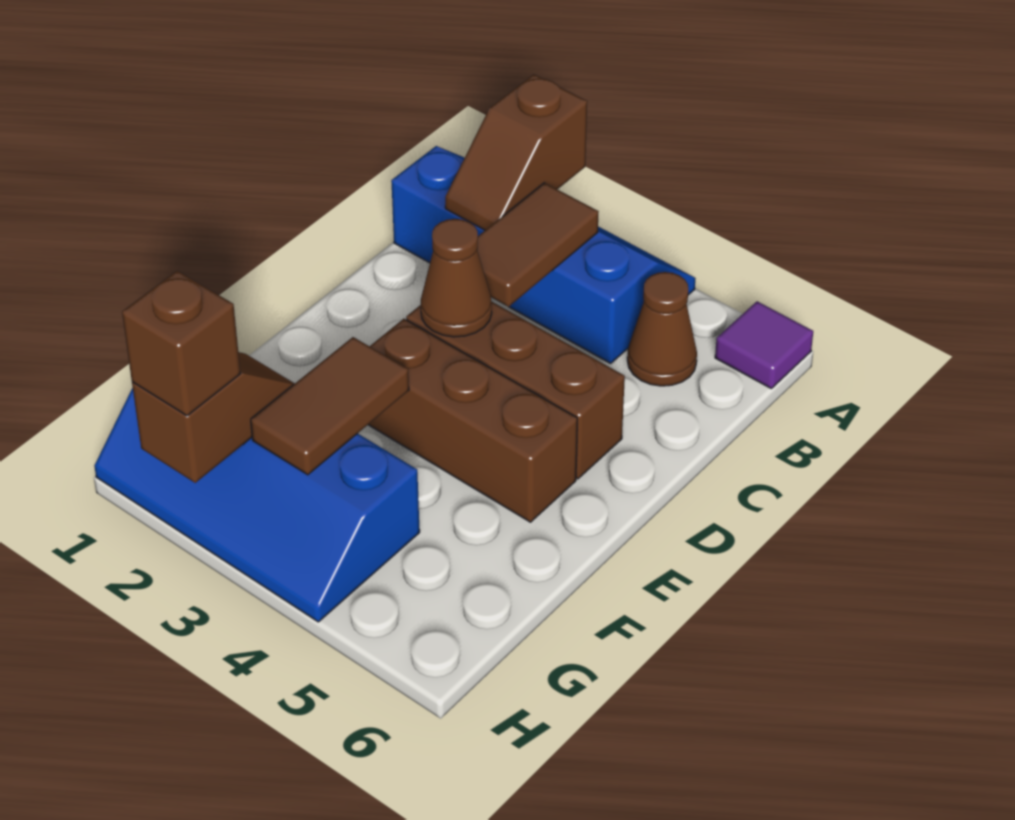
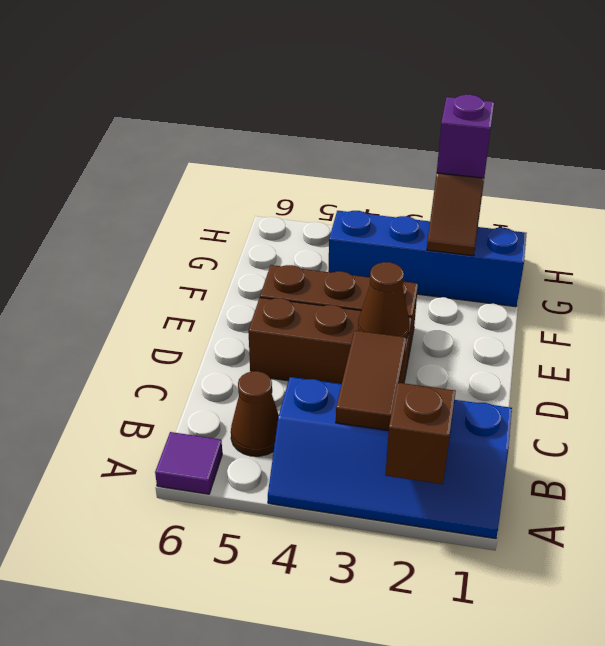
brown tile F3:G3 level 2 -> none
brown brick H2 level 3 -> purple brick H2 level 3

